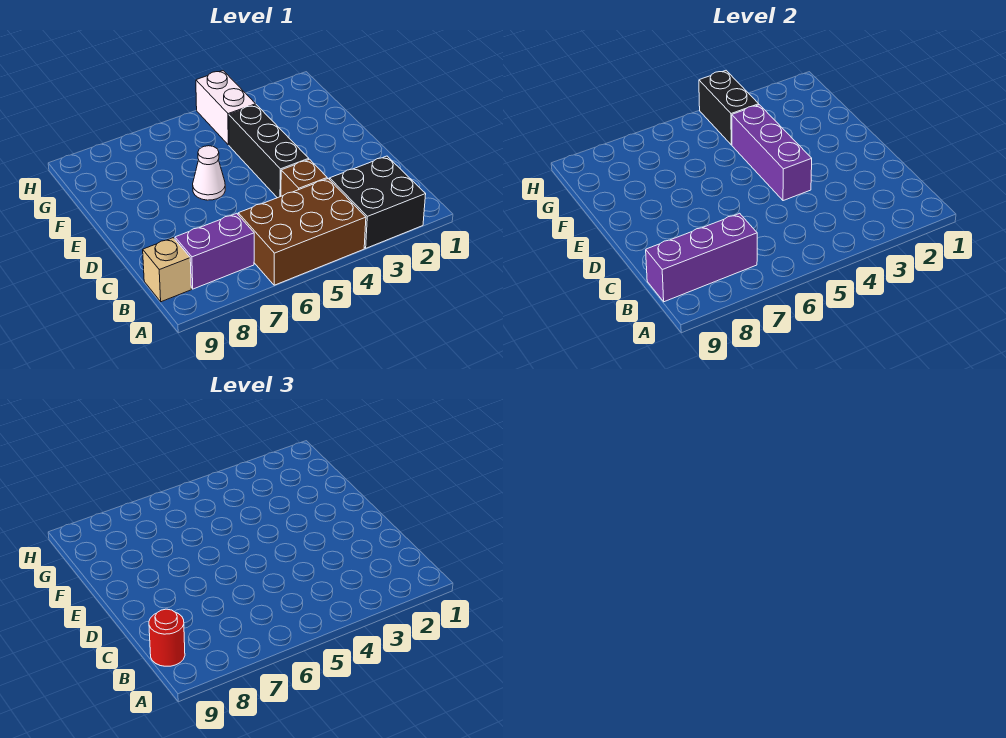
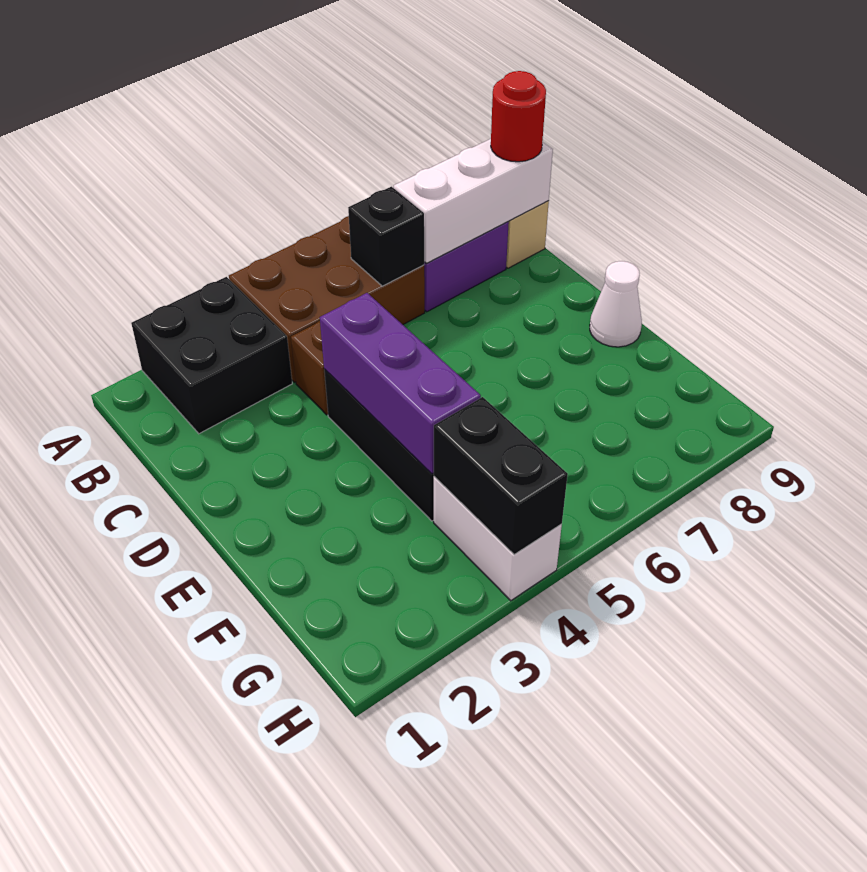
none -> black brick B6 level 2
purple brick B7:B9 level 2 -> white brick B7:B9 level 2
white cone E6 level 1 -> white cone E9 level 1

